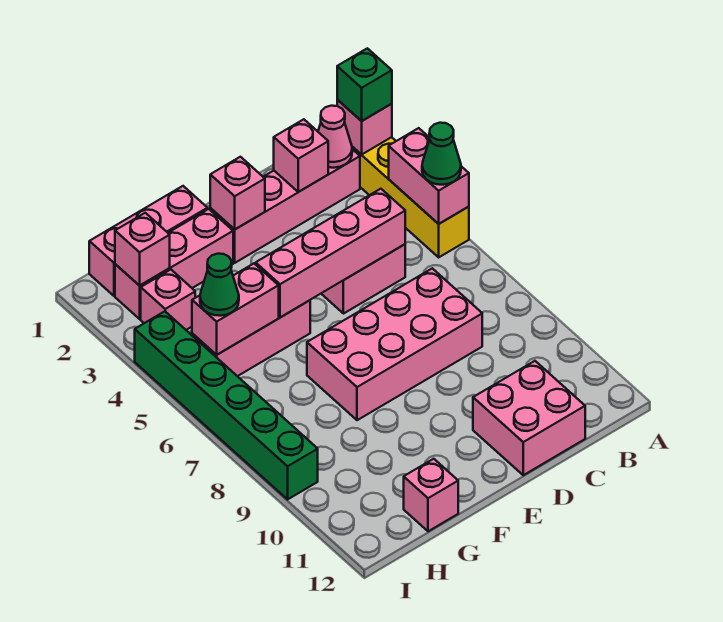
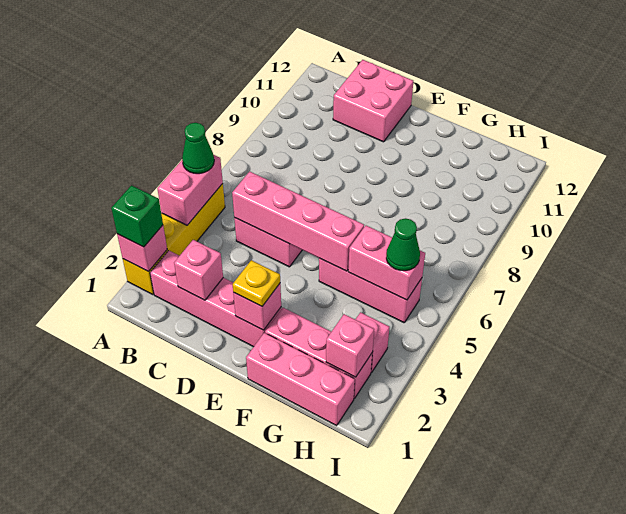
pink cone B2 level 2 -> none
pink brick C7:F8 level 1 -> none
none -> yellow plate E2 level 3
pink brick G12 level 1 -> none
green brick I4:I9 level 1 -> none

